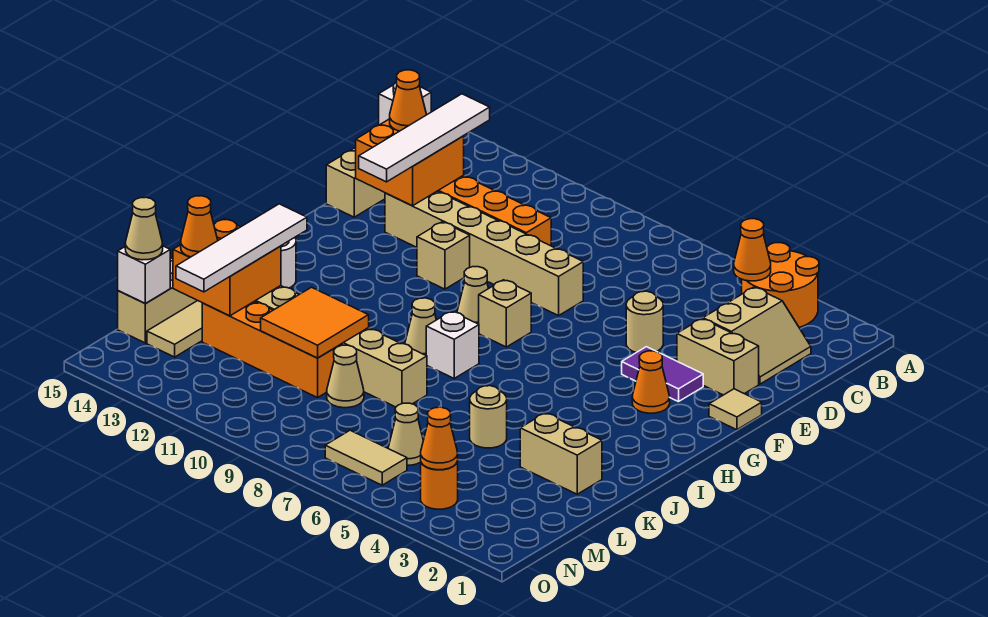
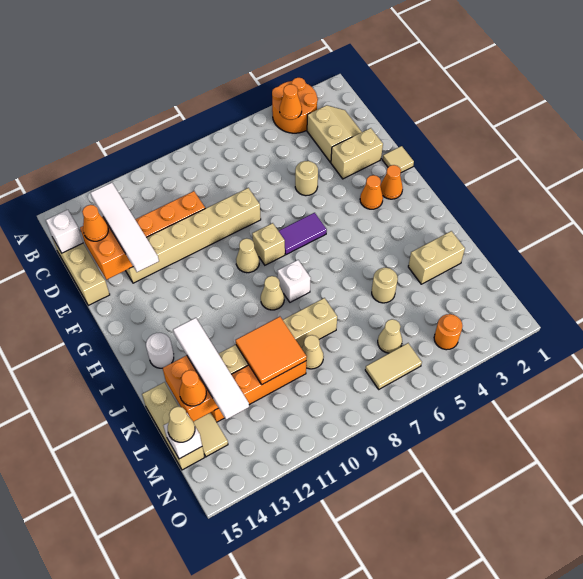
purple tile F3:F4 level 1 -> purple tile G6:G7 level 1
tan brick F11 level 1 -> none
orange cone N4 level 2 -> orange cone G2 level 1

